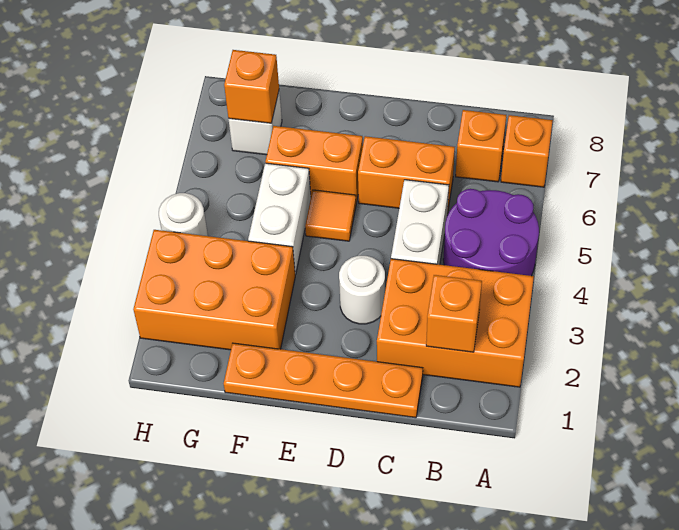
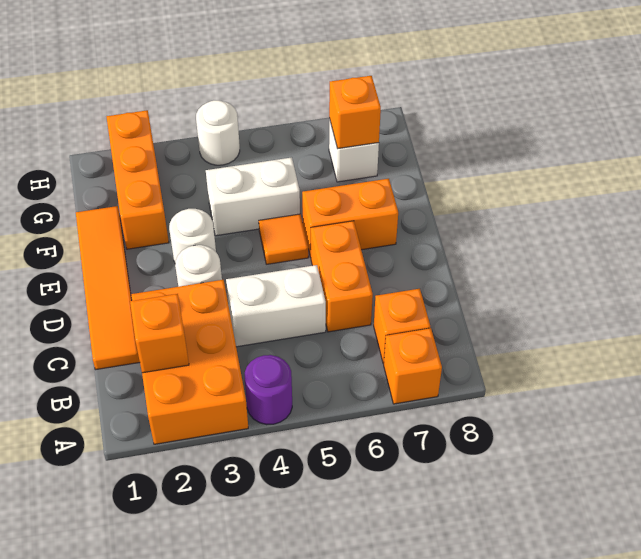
purple round brick A4:B5 level 1 -> purple round brick A4 level 1
orange plate C1:F1 level 1 -> orange tile C1:F1 level 1
none -> white round brick E3 level 1
orange brick E6:F6 level 1 -> orange brick E6:E7 level 1
orange brick F2:H3 level 1 -> orange brick F2:H2 level 1

